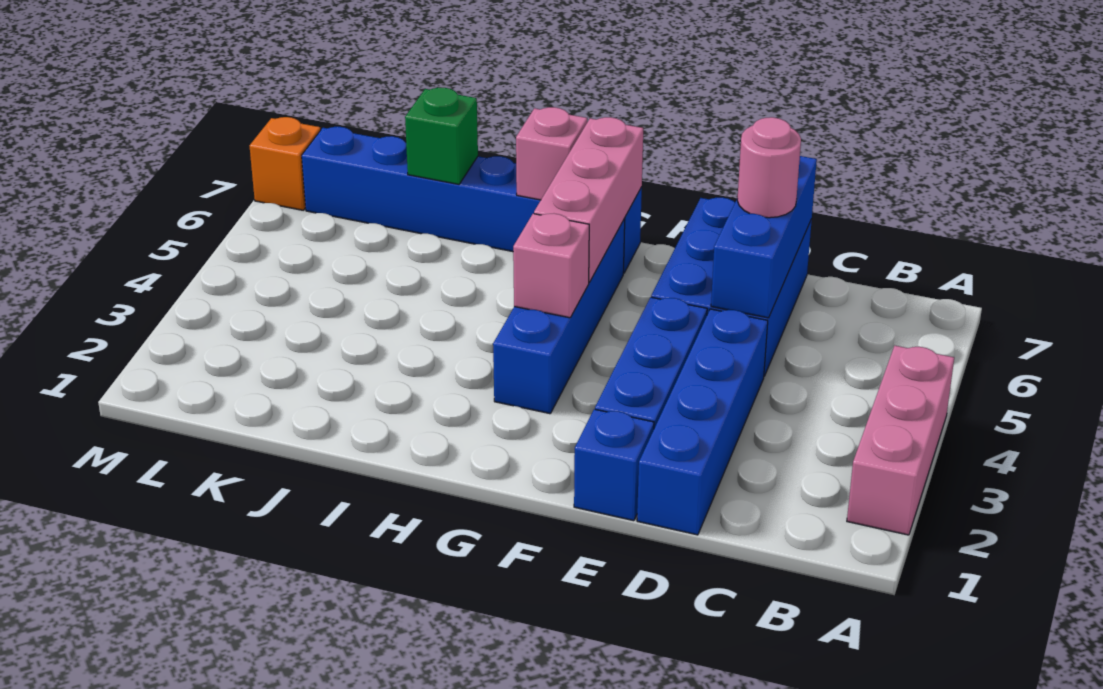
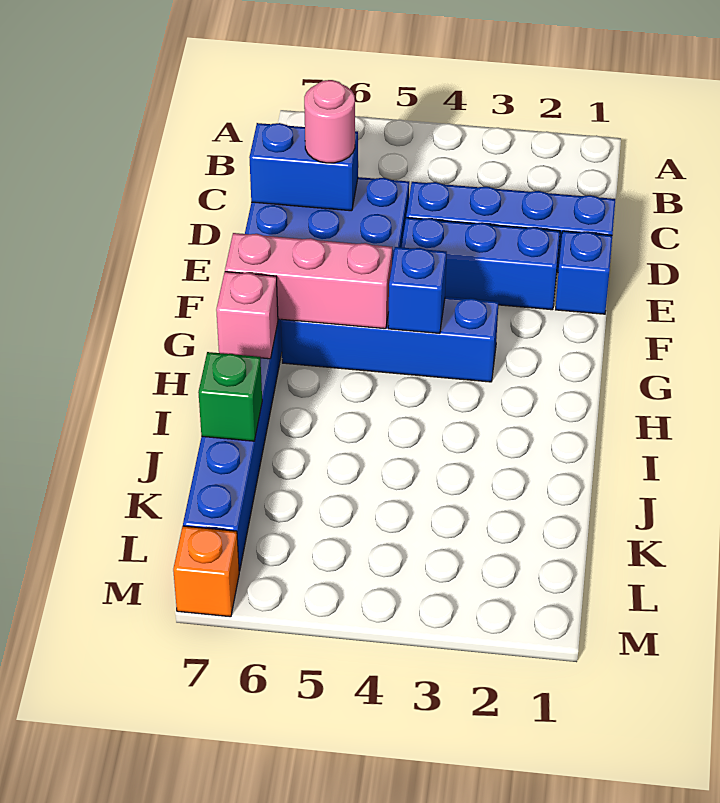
pink brick A2:A4 level 1 -> none
blue brick D5:D7 level 2 -> blue brick D6:D7 level 2
pink brick G4 level 2 -> blue brick G4 level 2

